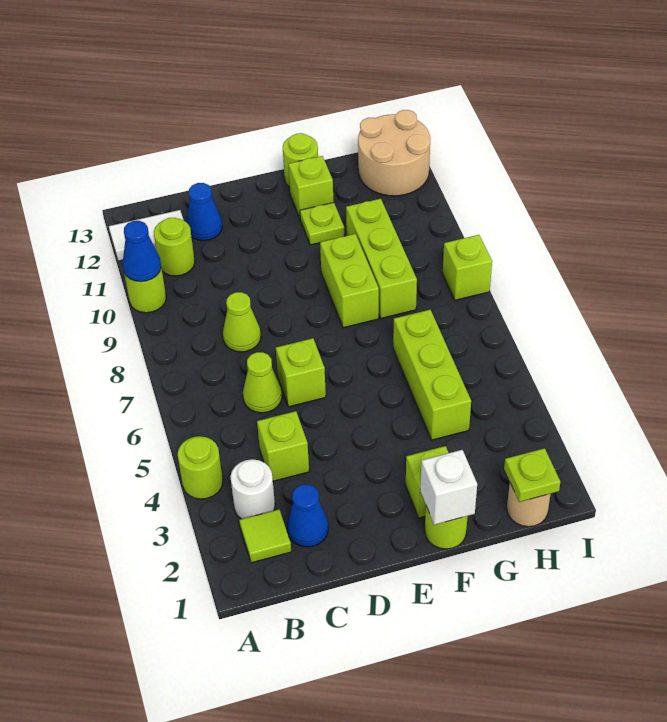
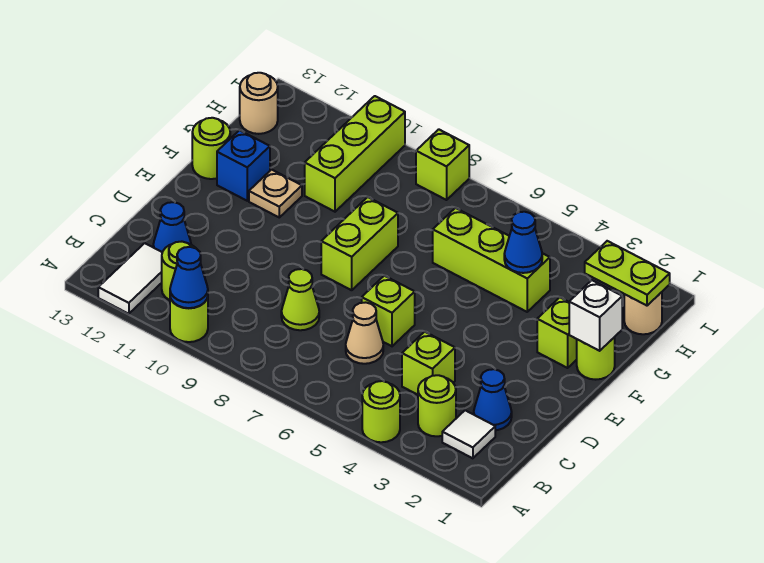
lime tile B2 level 1 -> white tile B2 level 1
white round brick B3 level 1 -> lime round brick B3 level 1
lime cone C6 level 1 -> tan cone C6 level 1
lime brick F8:F9 level 1 -> lime brick E8:F8 level 1
lime plate F11 level 1 -> tan plate F11 level 1
lime brick F12 level 1 -> blue brick F12 level 1
none -> blue cone G4 level 2
lime brick G8:G10 level 1 -> lime brick G10:I10 level 1
lime plate H1 level 2 -> lime plate H1:H2 level 2
tan round brick H12:I13 level 1 -> tan round brick H13 level 1

